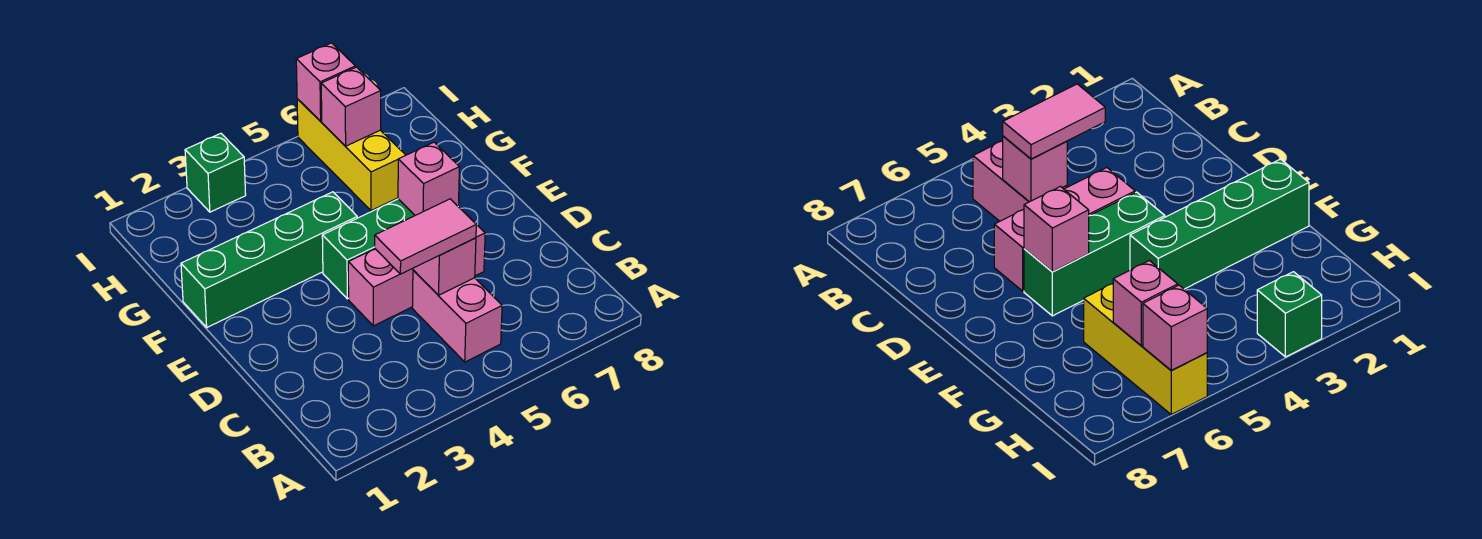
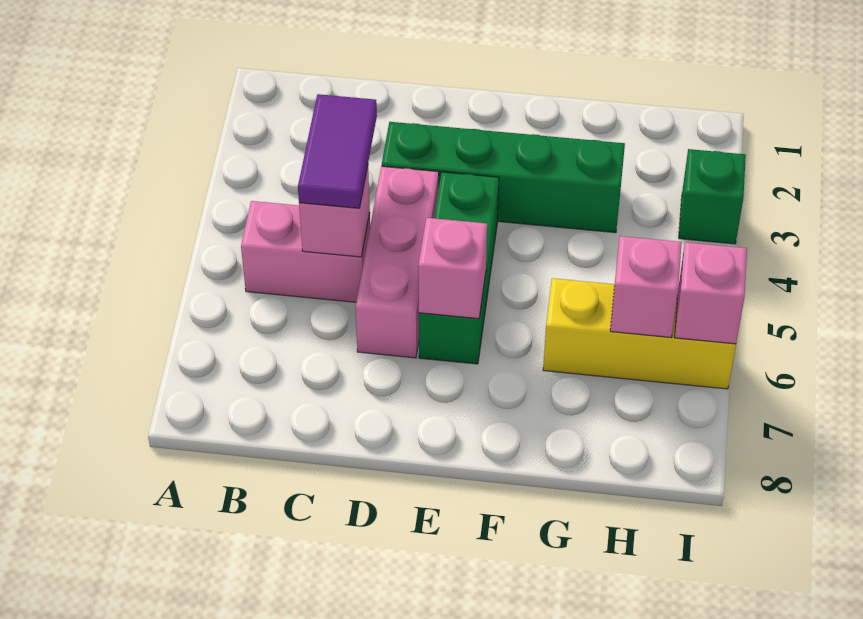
pink tile C4:C5 level 3 -> purple tile C4:C5 level 3
green brick F1:F4 level 1 -> green brick D3:G3 level 1

